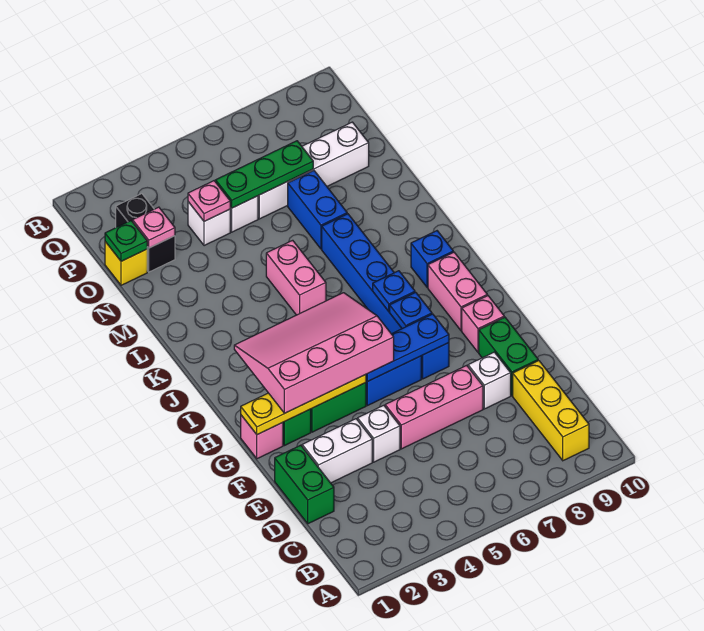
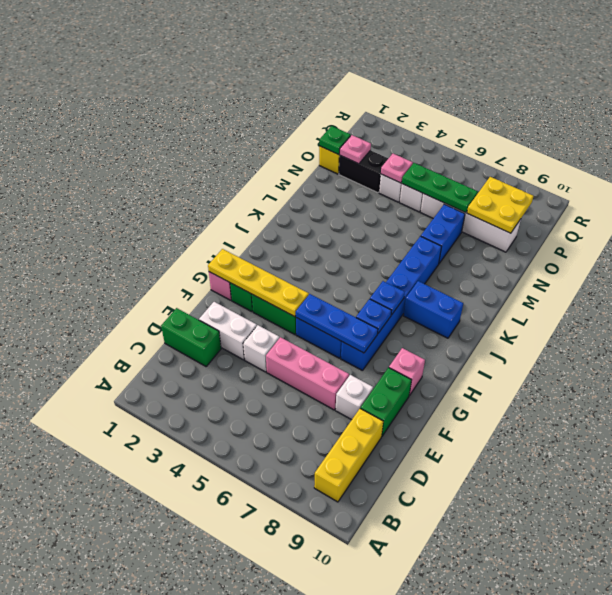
green brick D1:E1 level 1 -> green brick D1:D2 level 1
pink slope G2:I5 level 3 top G -> none
pink brick H9:I9 level 1 -> none
blue brick J9 level 1 -> blue brick J8:J9 level 1
pink brick K5:L5 level 1 -> none
black brick O2:P2 level 1 -> black brick O2:O3 level 1
none -> yellow plate O8:P9 level 2

